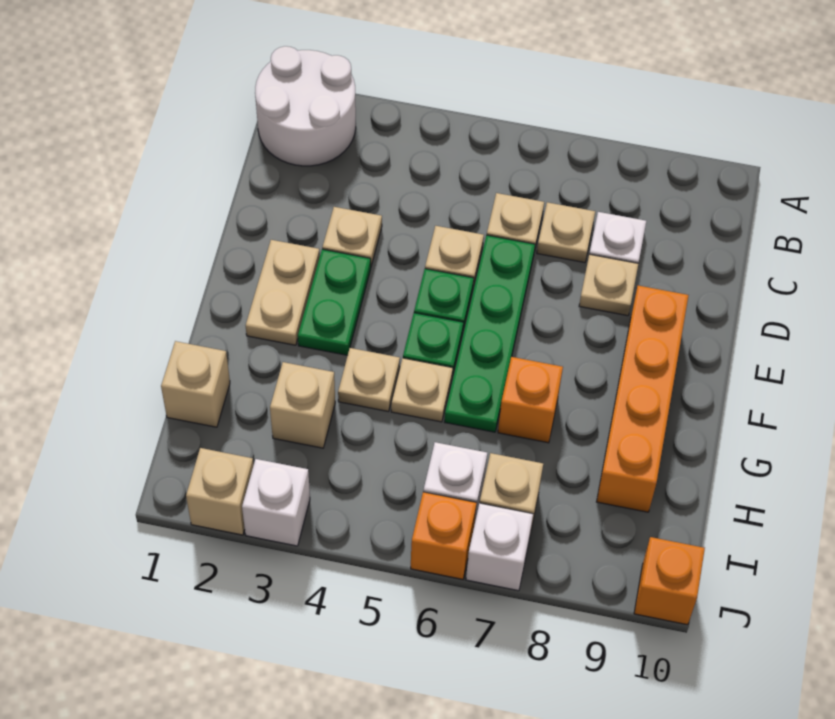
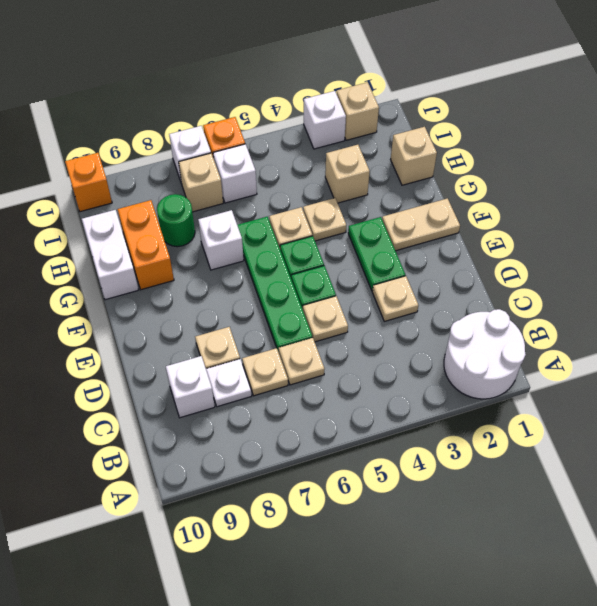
none -> white brick C9 level 1
tan plate E2:F2 level 1 -> tan plate F1:F2 level 1
orange brick E9:H9 level 1 -> orange brick G9:H9 level 1
orange brick G7 level 1 -> white brick G7 level 1
none -> white brick G10:H10 level 1
none -> green round brick H8 level 1

